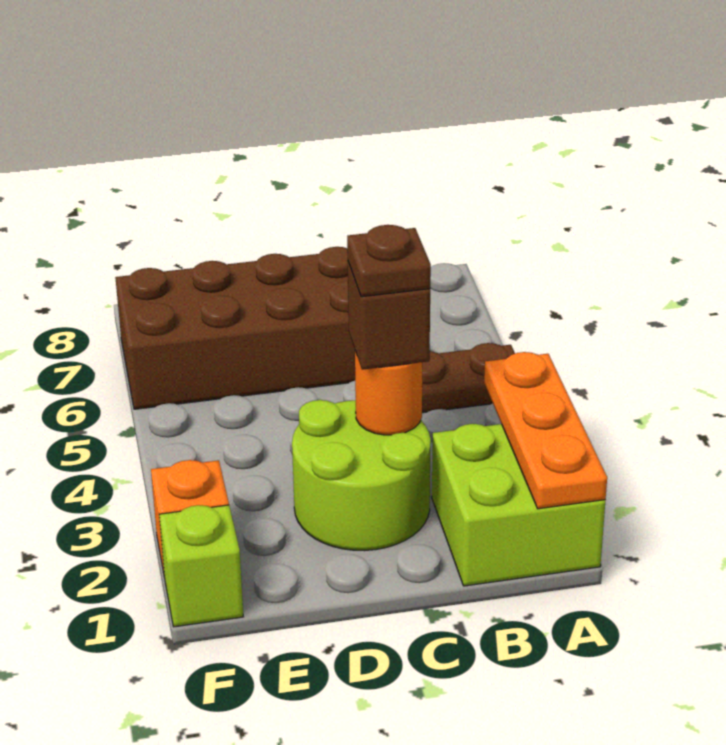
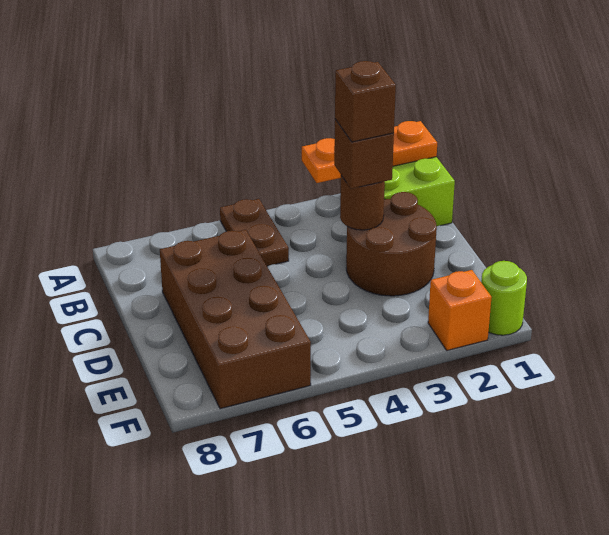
lime round brick C2:D3 level 1 -> brown round brick C2:D3 level 1
orange round brick C3 level 2 -> brown round brick C3 level 2
brown plate C3 level 4 -> brown brick C3 level 4
lime brick F1 level 1 -> lime round brick F1 level 1

